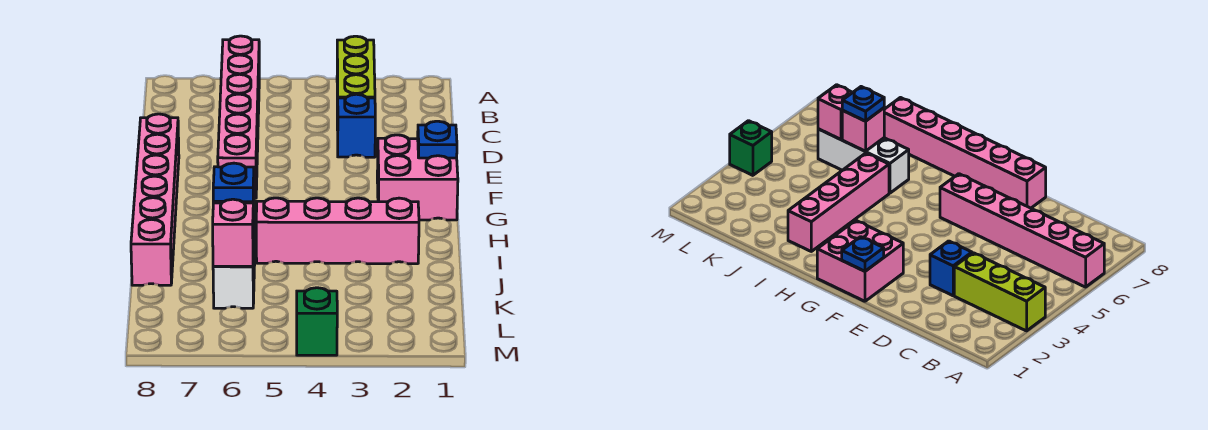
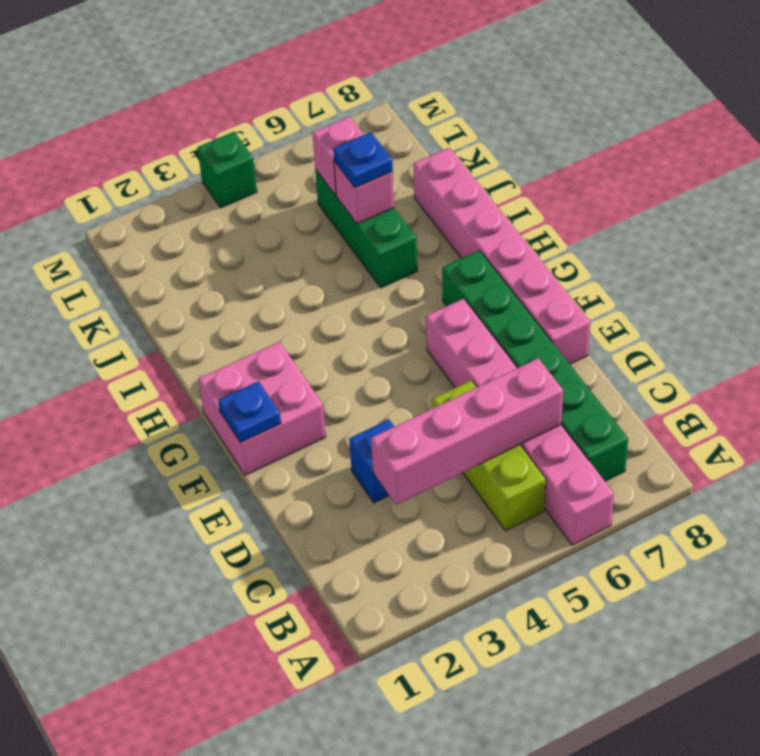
lime brick A3:C3 level 1 -> lime brick B5:D5 level 1
none -> green brick B7:G7 level 1
pink brick I2:I5 level 1 -> pink brick C3:C6 level 2
white brick I6:K6 level 1 -> green brick I6:K6 level 1

